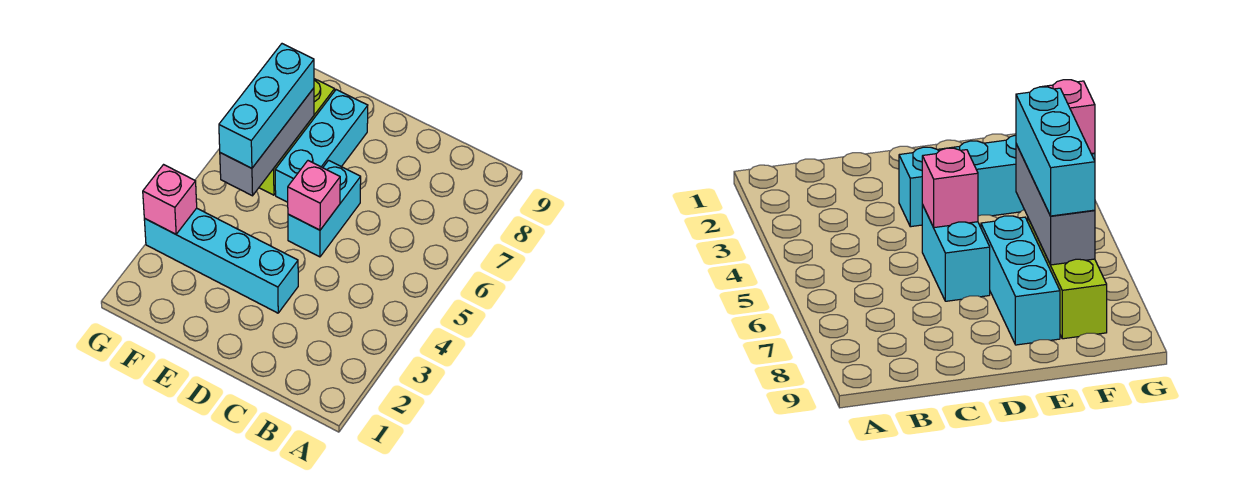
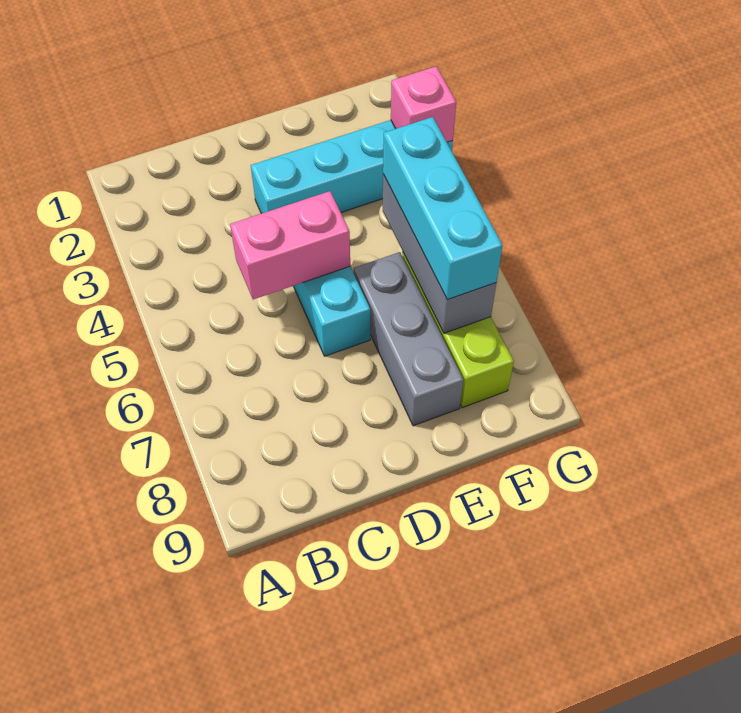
pink brick D5 level 2 -> pink brick C5:D5 level 2
cyan brick E6:E8 level 1 -> grey brick E6:E8 level 1

